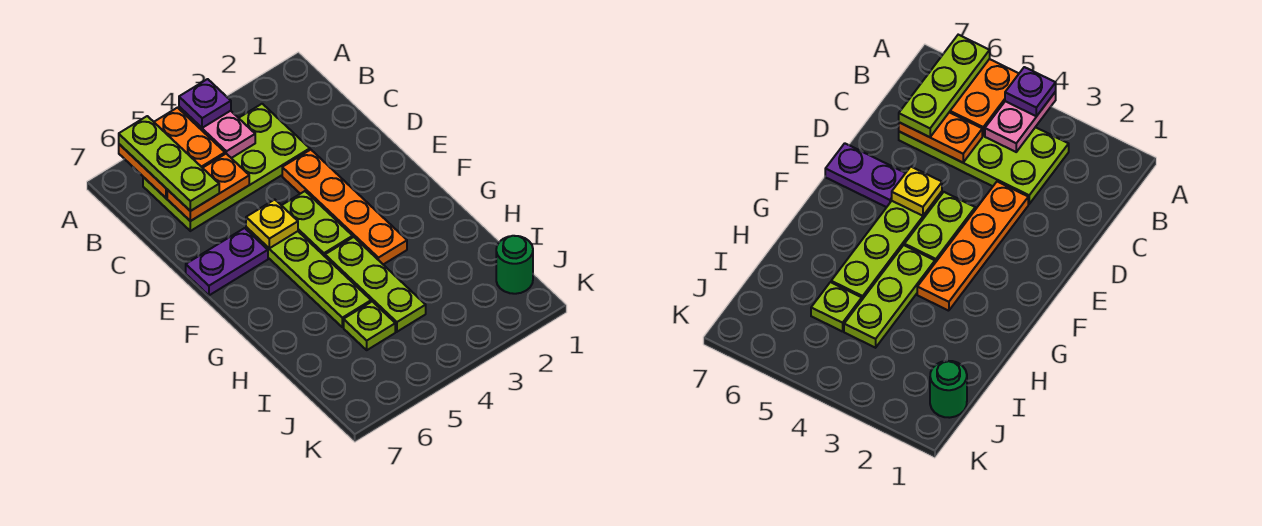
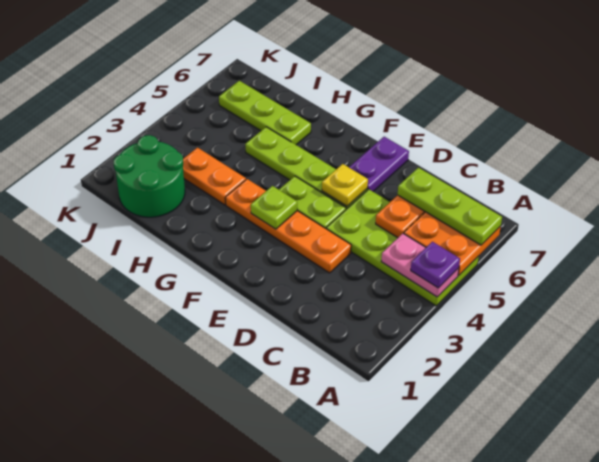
lime plate B3:C6 level 1 -> lime plate A4:D5 level 1
lime plate G4:I4 level 1 -> lime plate H6:J6 level 1
none -> orange plate H3:I3 level 1
lime plate I5 level 1 -> lime plate F3 level 2
green round brick J1 level 1 -> green round brick I1:J2 level 1

